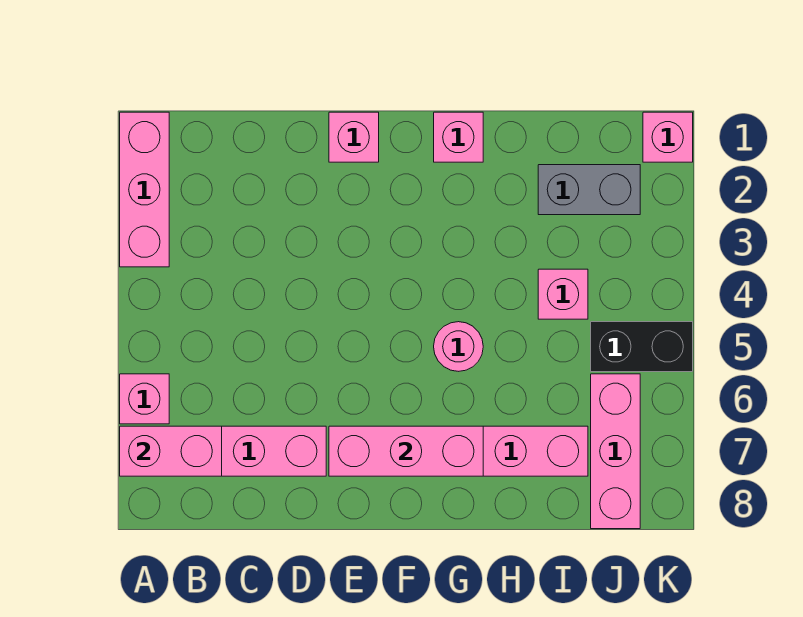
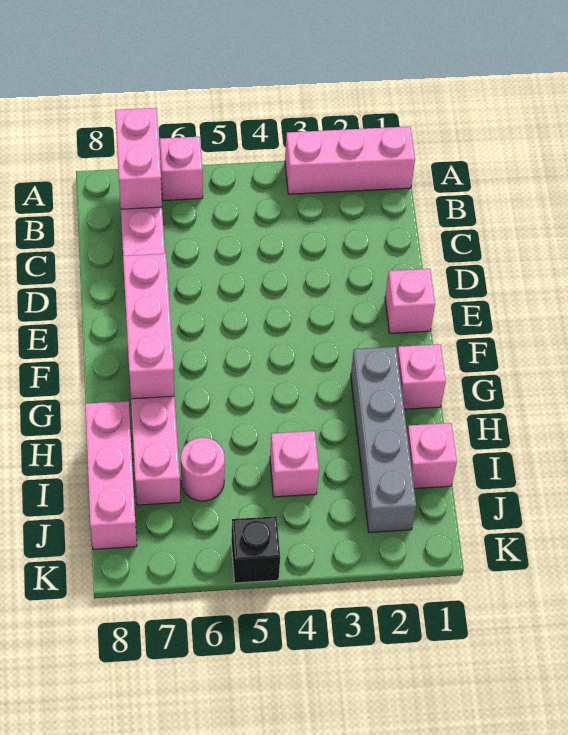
pink round brick G5 level 1 -> pink round brick I6 level 1
grey brick I2:J2 level 1 -> grey brick G2:J2 level 1
black brick J5:K5 level 1 -> black brick K5 level 1
pink brick J6:J8 level 1 -> pink brick H8:J8 level 1
pink brick K1 level 1 -> pink brick I1 level 1

